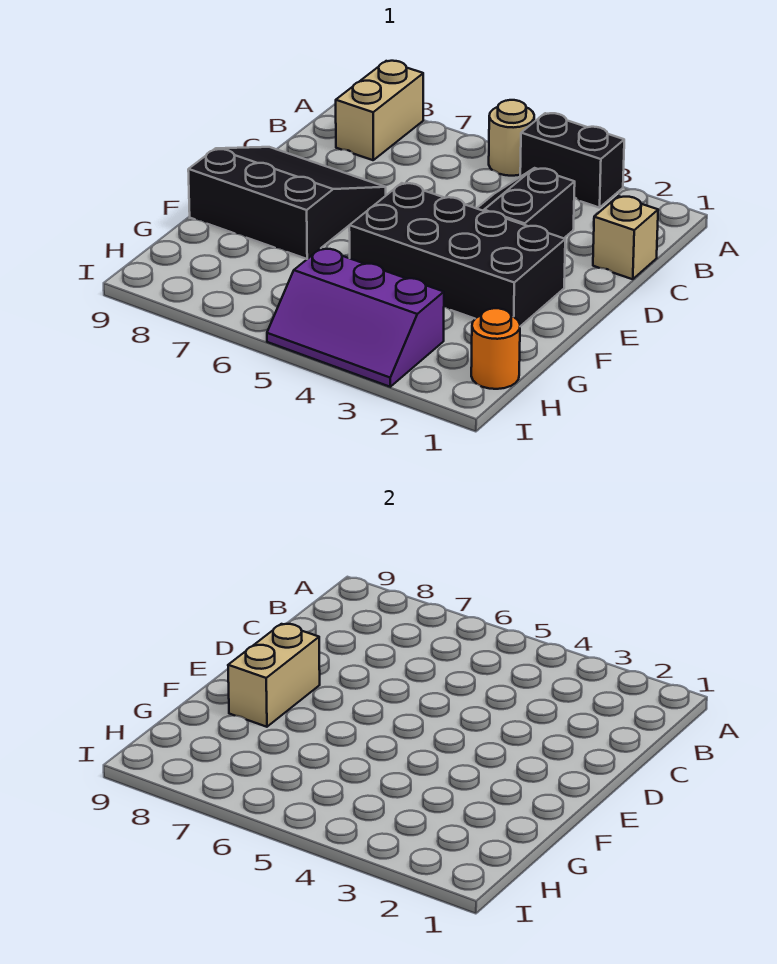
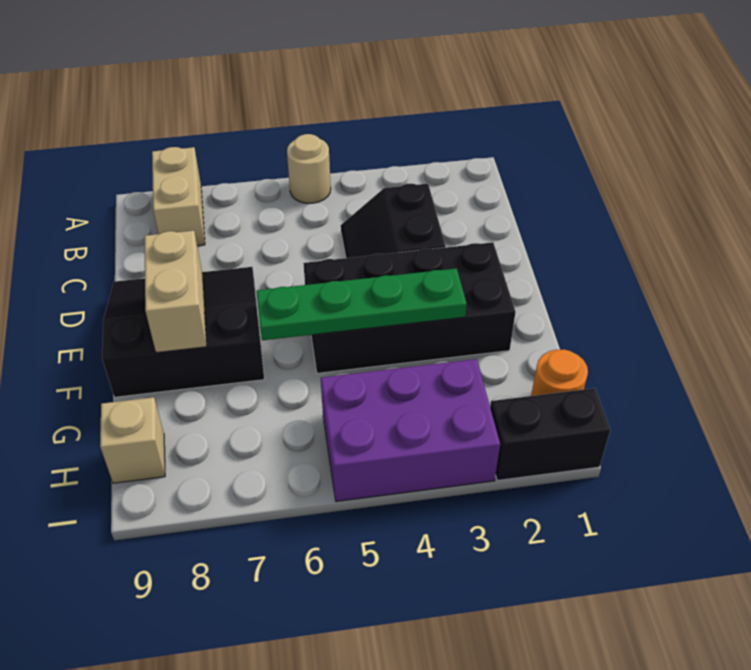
black brick A3:A4 level 1 -> black brick I1:I2 level 1
tan brick C1 level 1 -> tan brick H9 level 1
none -> green plate F3:F6 level 2
purple slope H3:I5 level 1 top H -> purple brick H3:I5 level 1

